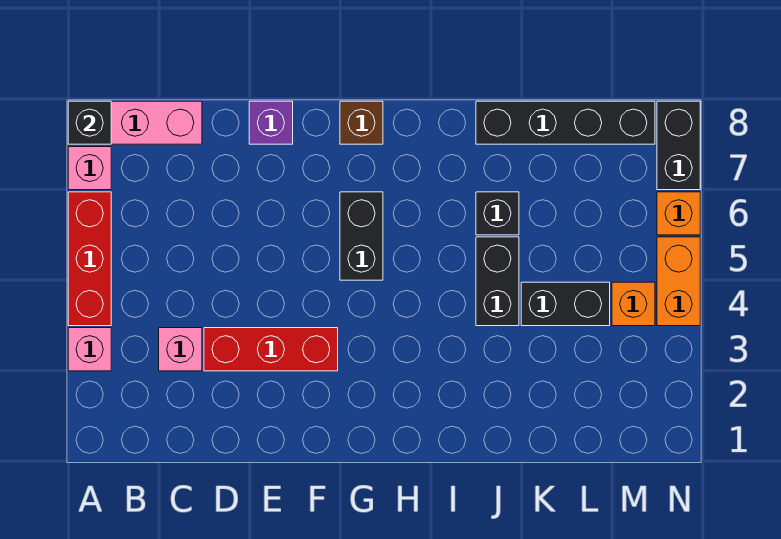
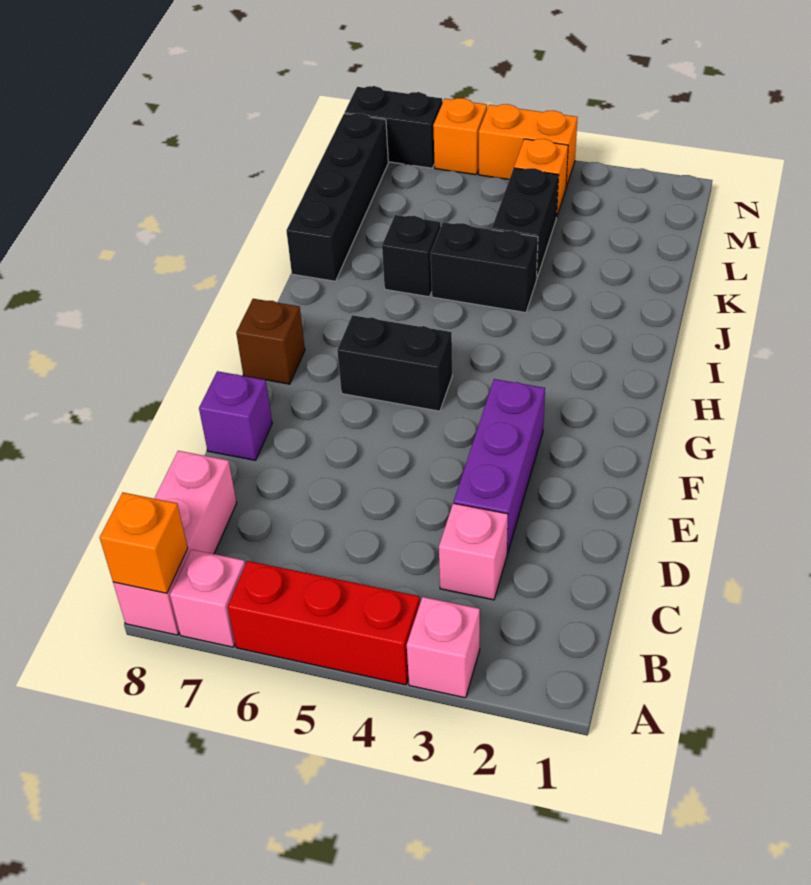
black brick A8 level 2 -> orange brick A8 level 2
red brick D3:F3 level 1 -> purple brick D3:F3 level 1

